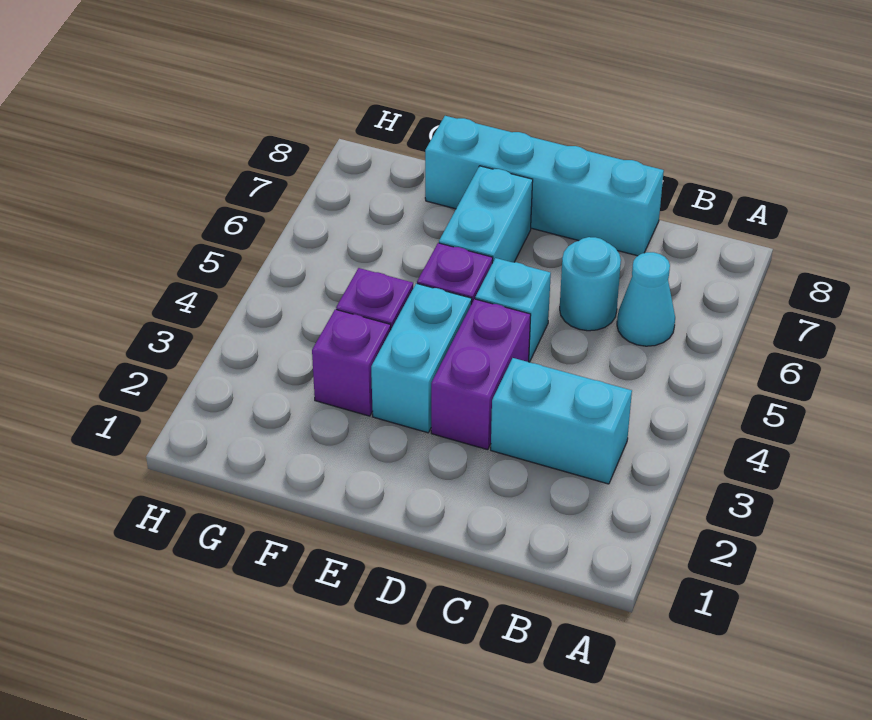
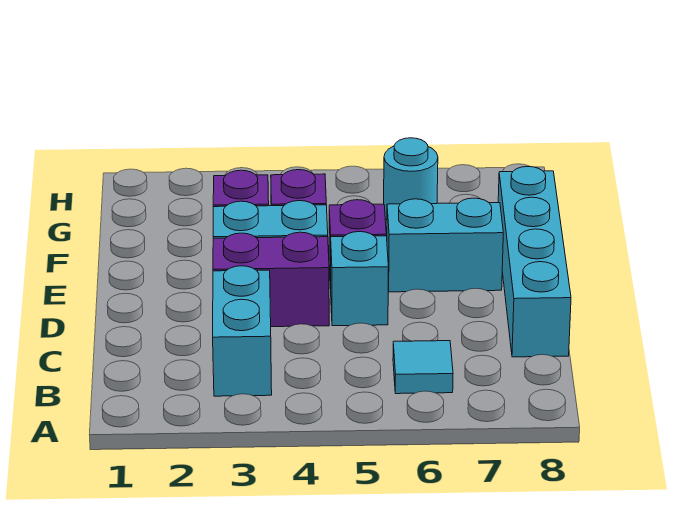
cyan cone B6 level 1 -> cyan tile B6 level 1
cyan round brick C6 level 1 -> cyan round brick G6 level 1

